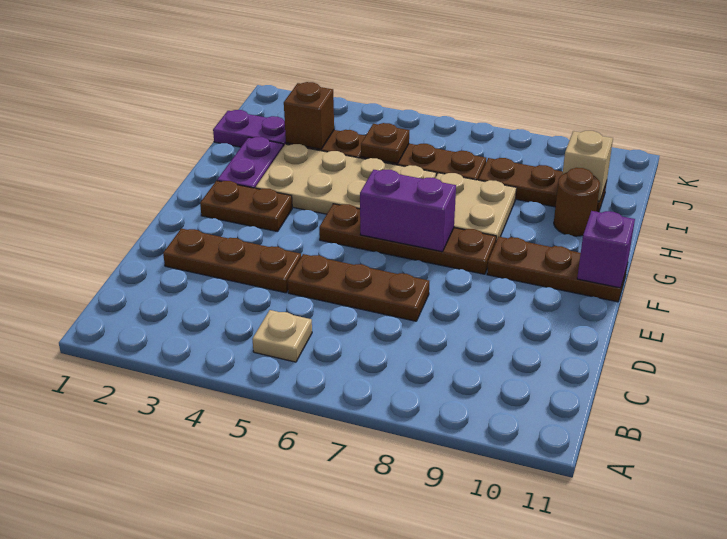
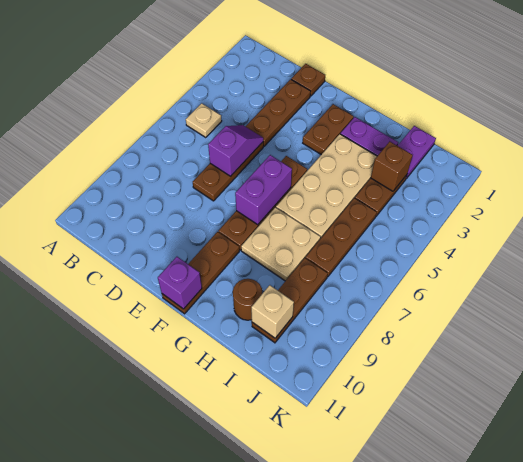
none -> purple slope D5:D6 level 2 top 6
brown plate I5 level 2 -> brown plate D1 level 1

